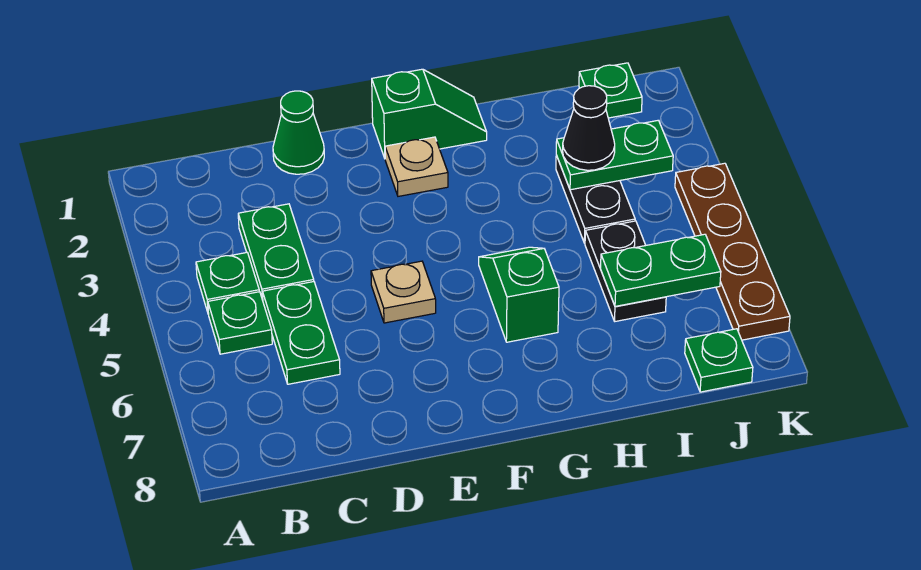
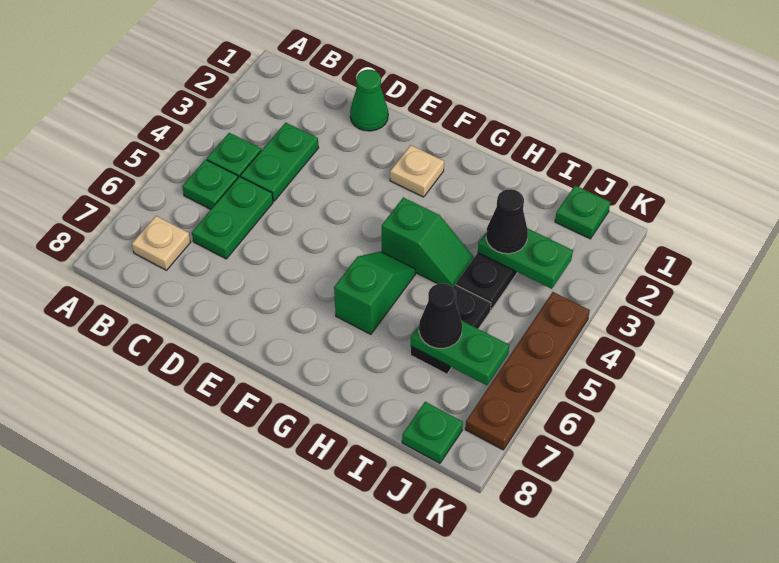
tan plate E5 level 1 -> tan plate B7 level 1
green slope F1:G1 level 1 top F -> green slope G4:H4 level 1 top G
none -> black cone I6 level 3

